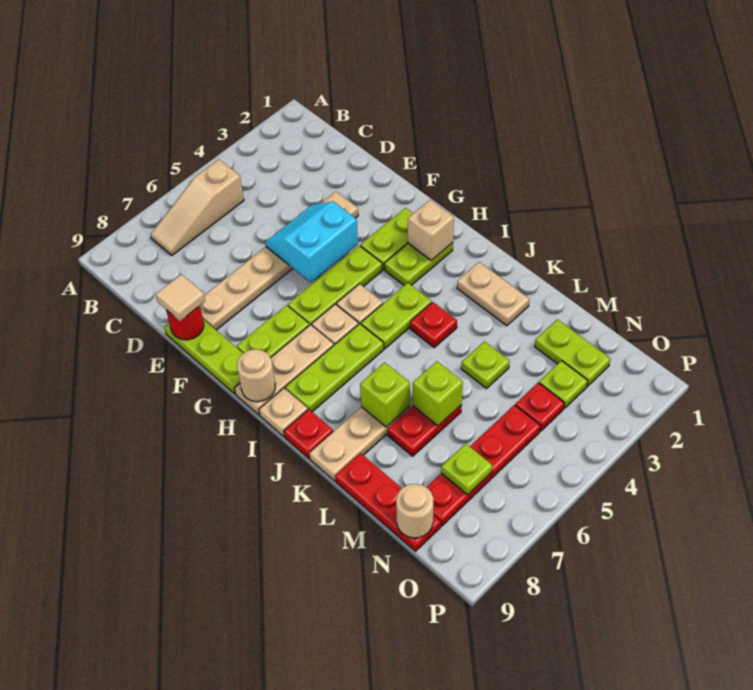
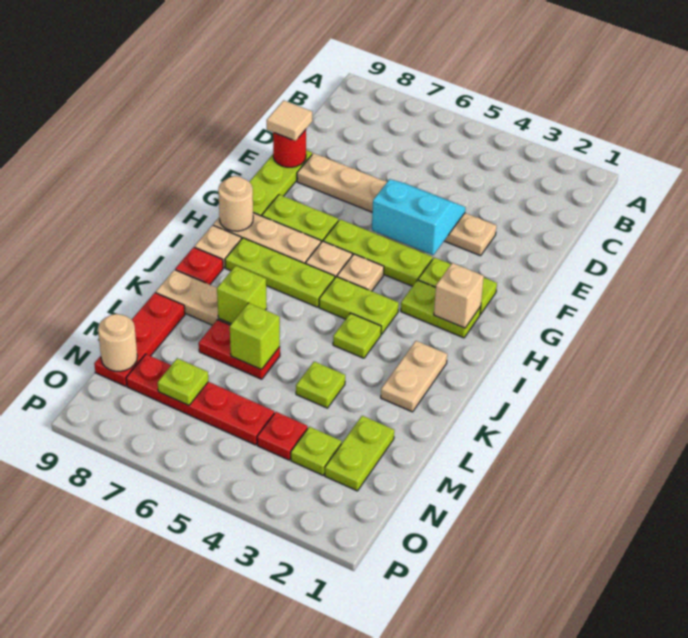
tan slope B5:B7 level 1 top 5 -> none
red plate J4 level 1 -> lime plate J4 level 1

